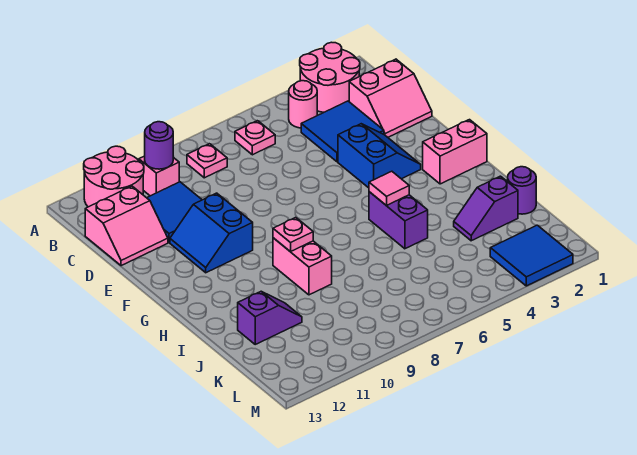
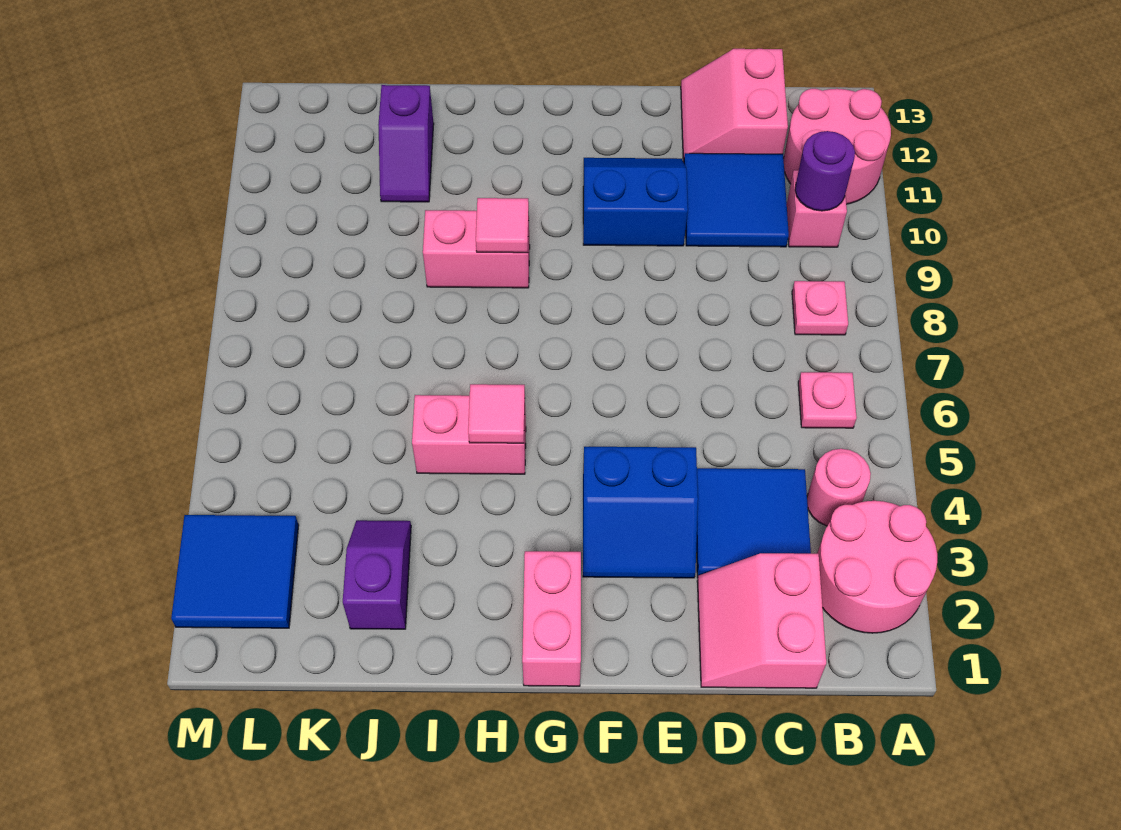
purple brick H5:I5 level 1 -> pink brick H5:I5 level 1
pink plate H9 level 2 -> pink tile H9 level 2
purple round brick J1 level 1 -> none

